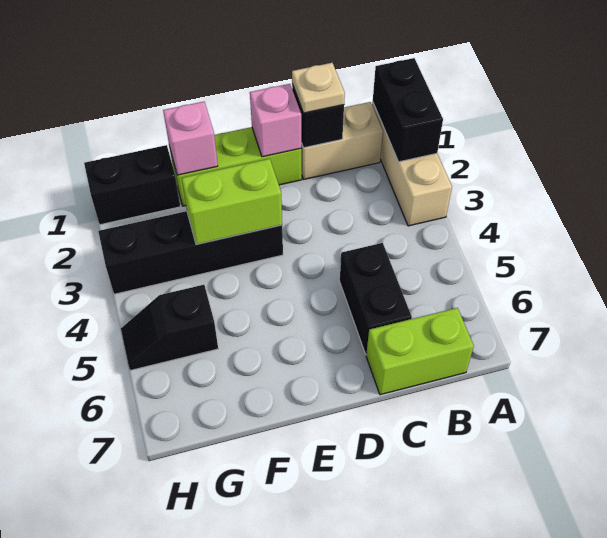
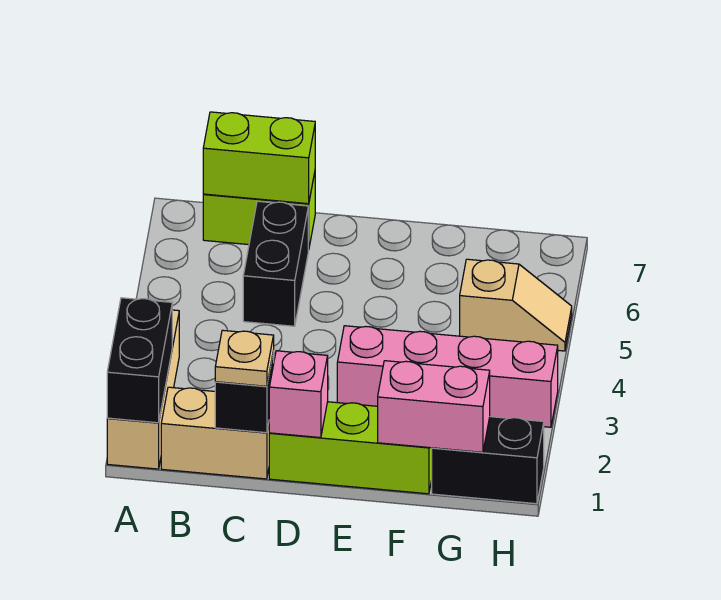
black brick E3:H3 level 1 -> pink brick E3:H3 level 1
lime brick E3:F3 level 2 -> lime brick B7:C7 level 2
pink brick F1 level 2 -> pink brick F1:G1 level 2
black slope G5:H5 level 1 top G -> tan slope G5:H5 level 1 top G

